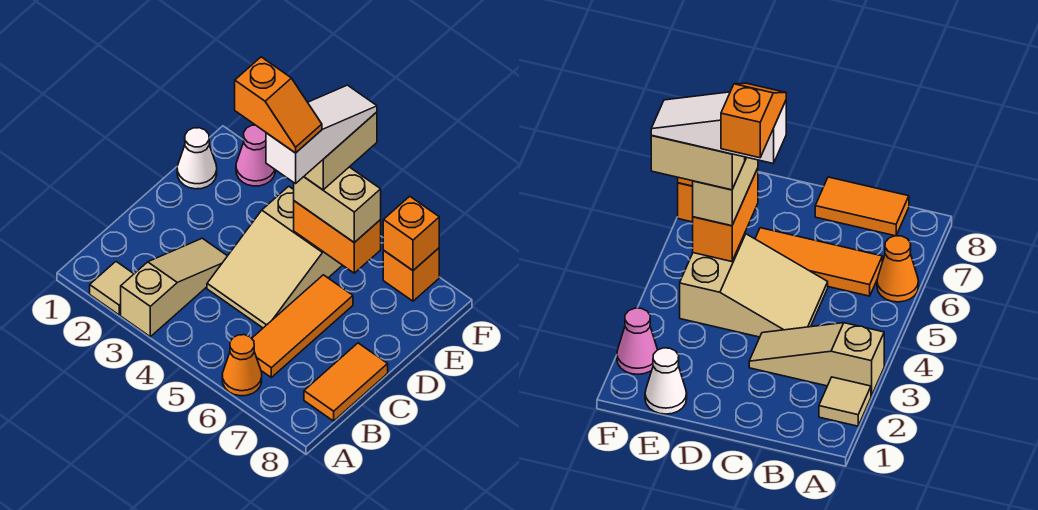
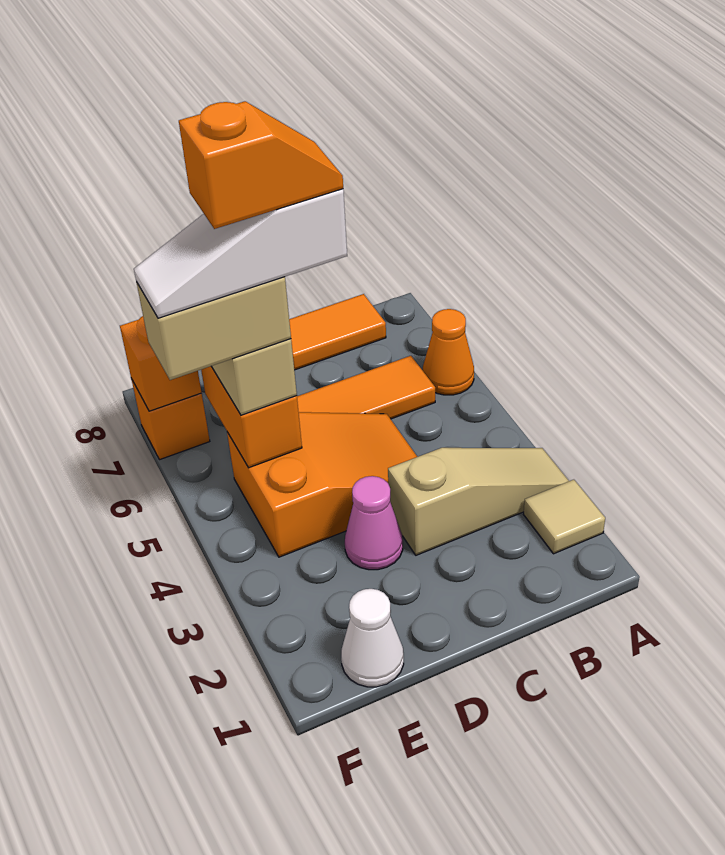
tan slope A3:C3 level 1 top A -> tan slope A3:C3 level 1 top C
tan slope C4:E5 level 1 top E -> orange slope C4:E5 level 1 top E
orange slope D4:D5 level 6 top 4 -> orange slope D5:E5 level 6 top E
pink cone F2 level 1 -> pink cone D3 level 1

